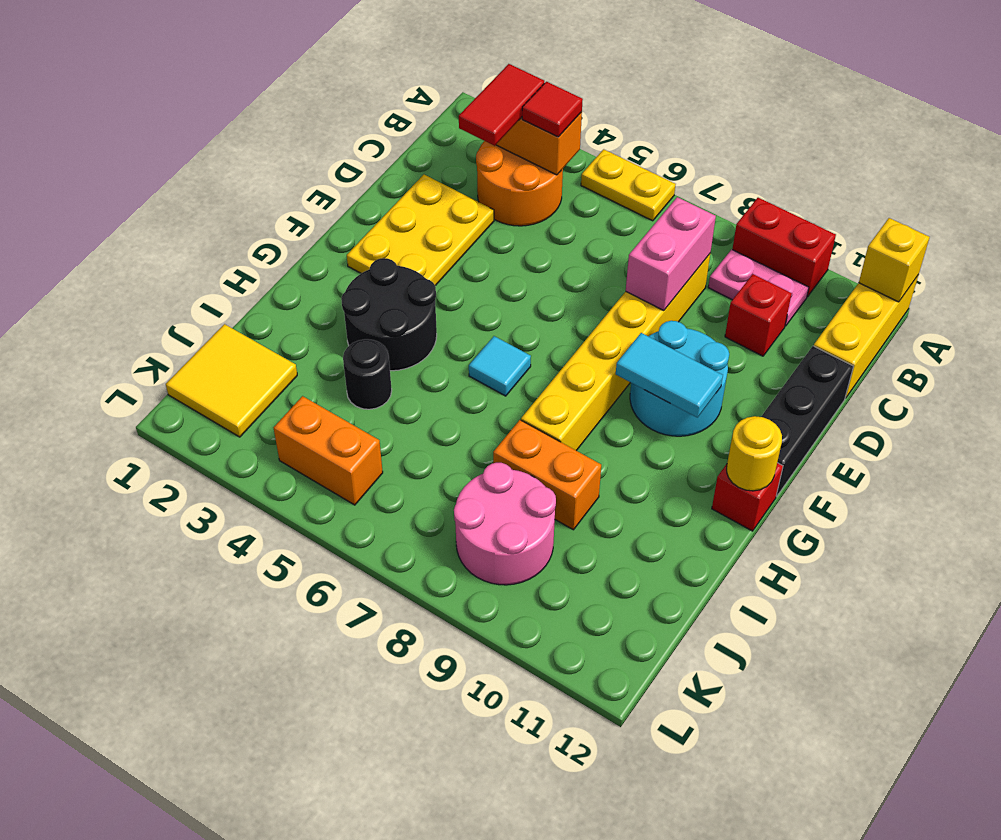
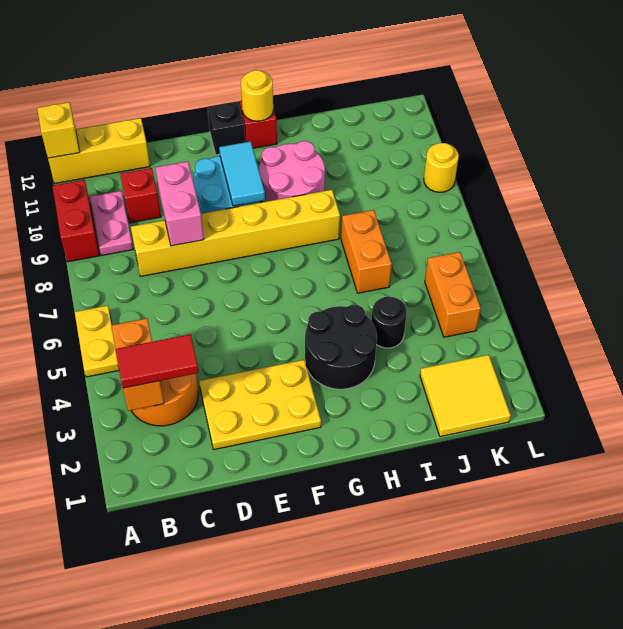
red tile B4 level 3 -> none
pink brick C8:D8 level 2 -> pink brick D8:D9 level 2
black brick D12:F12 level 1 -> black brick F12 level 1
cyan tile G6 level 1 -> none
orange brick I8:I9 level 1 -> orange brick I6:I7 level 1
pink round brick J8:K9 level 1 -> pink round brick G9:H10 level 1
none -> yellow round brick L9 level 1

